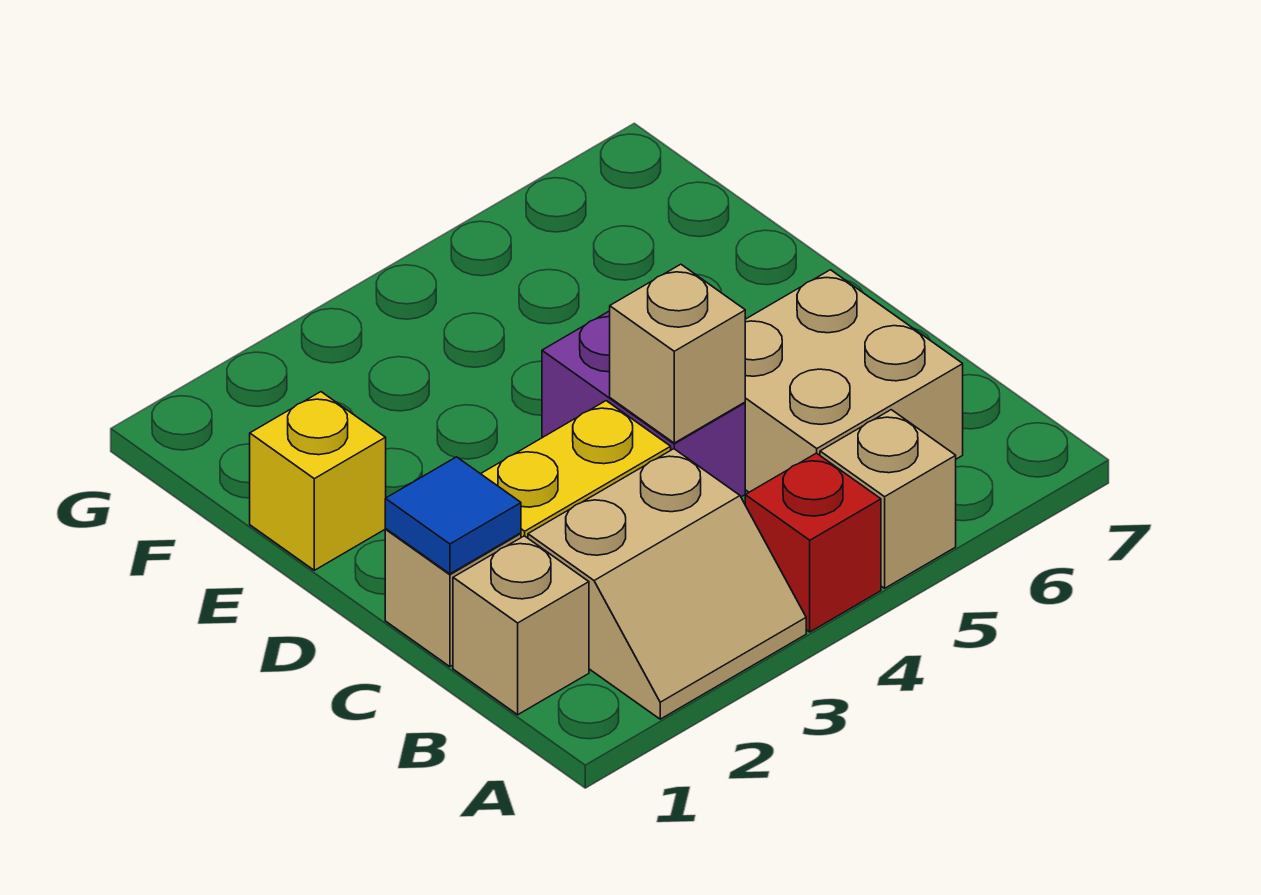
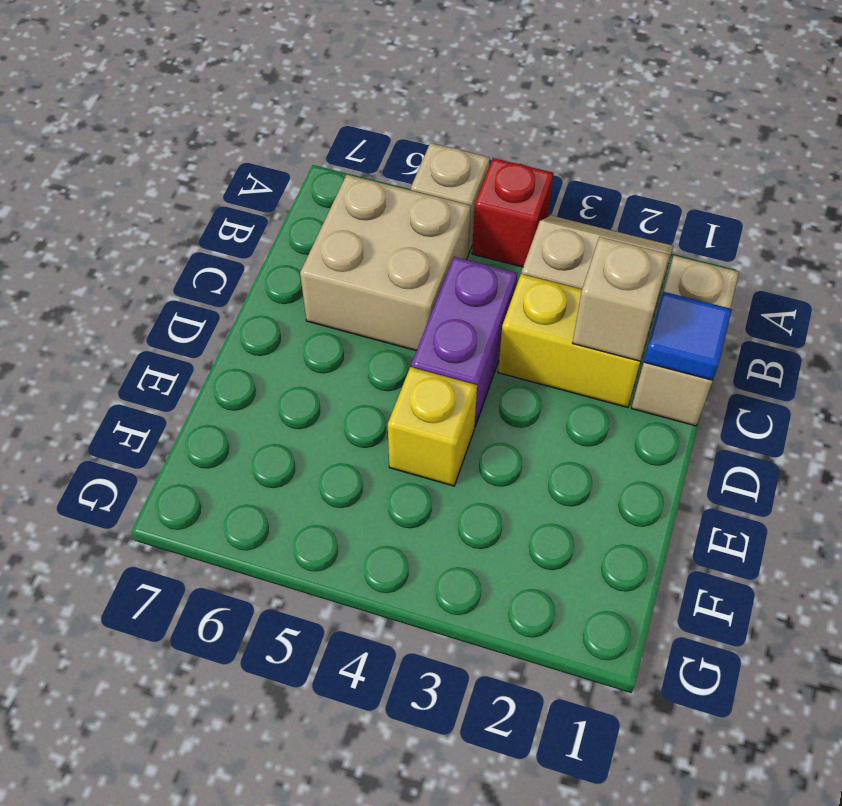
tan brick C4 level 2 -> tan brick C2 level 2
yellow brick E1 level 1 -> yellow brick E4 level 1

